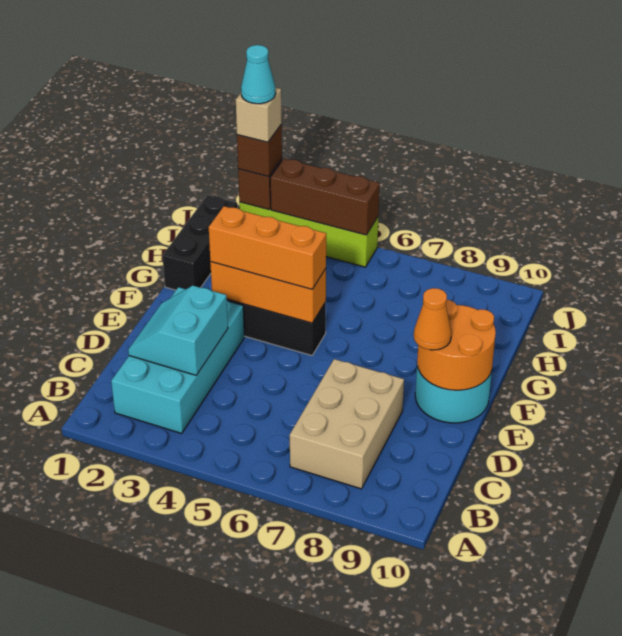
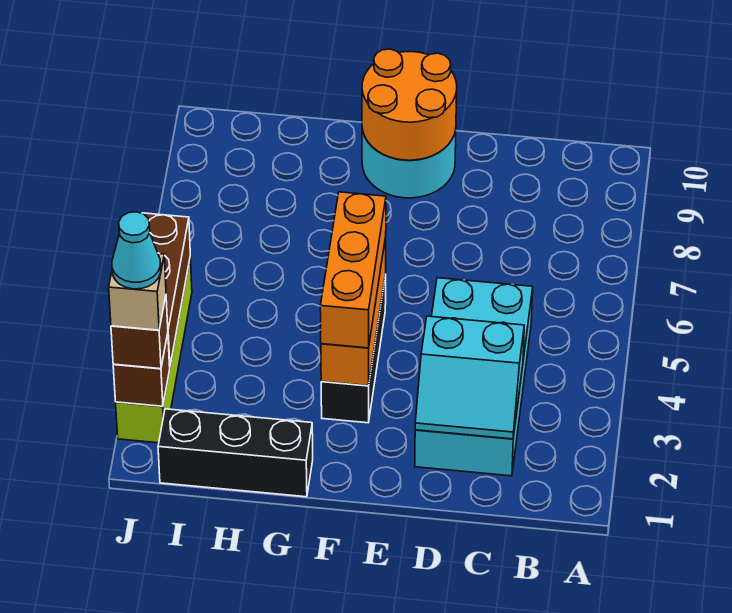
cyan brick B2:E3 level 1 -> cyan brick C2:D5 level 1
tan brick B7:D8 level 1 -> none
orange cone E9 level 3 -> none

